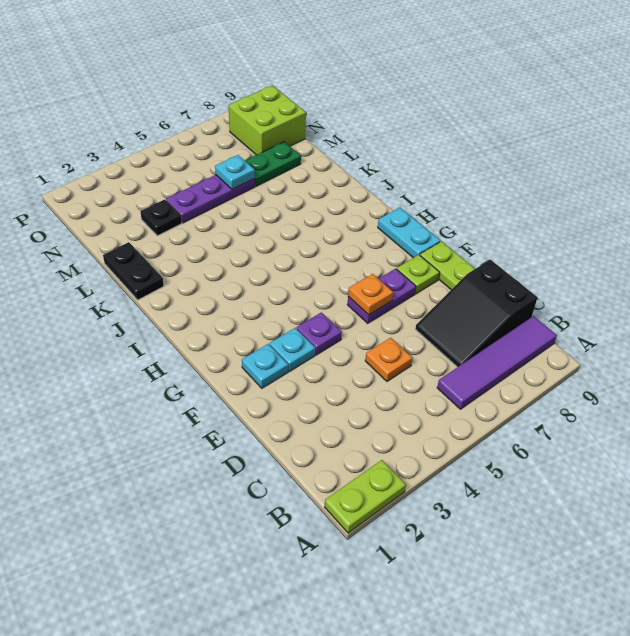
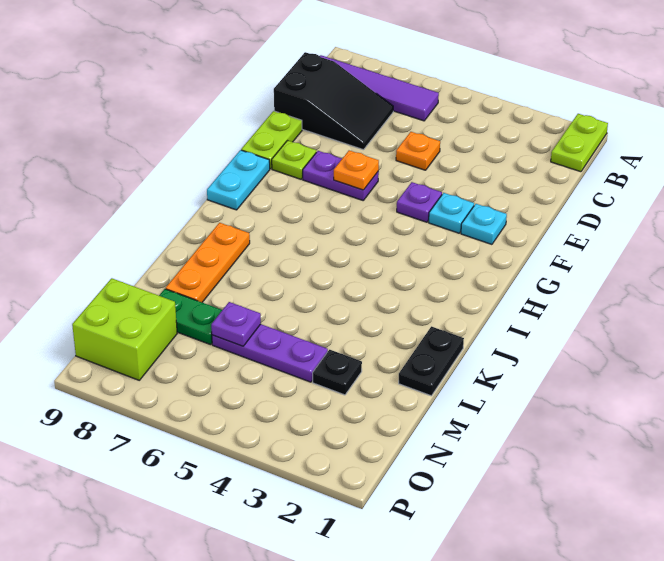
lime plate A1:A2 level 1 -> lime plate A1:B1 level 1
none -> orange plate J8:L8 level 1
cyan plate M6 level 2 -> purple plate M6 level 2

